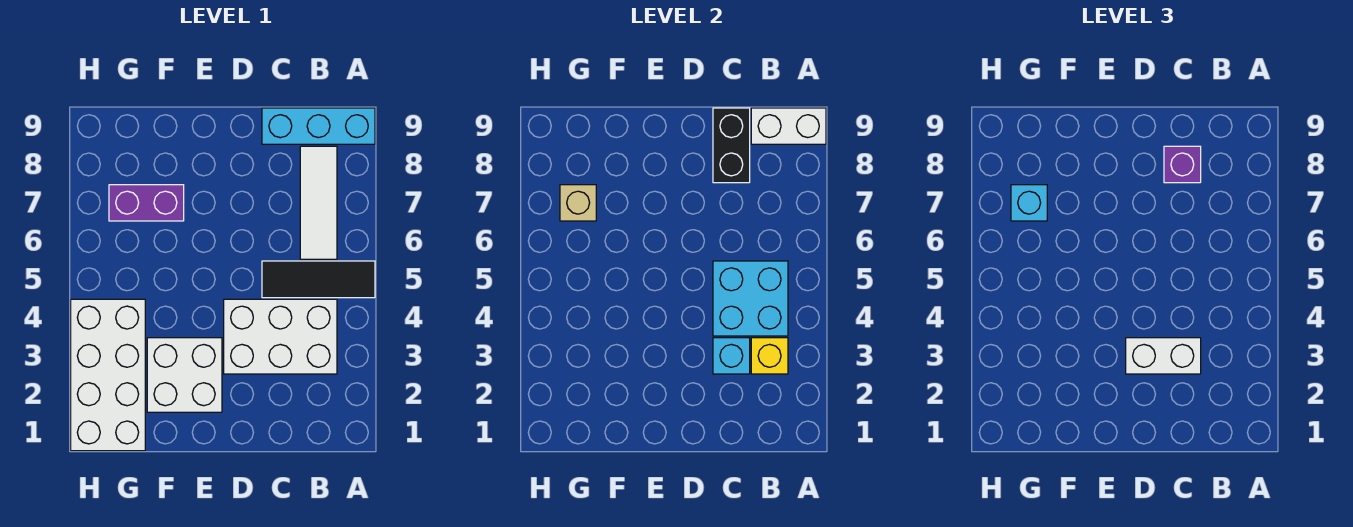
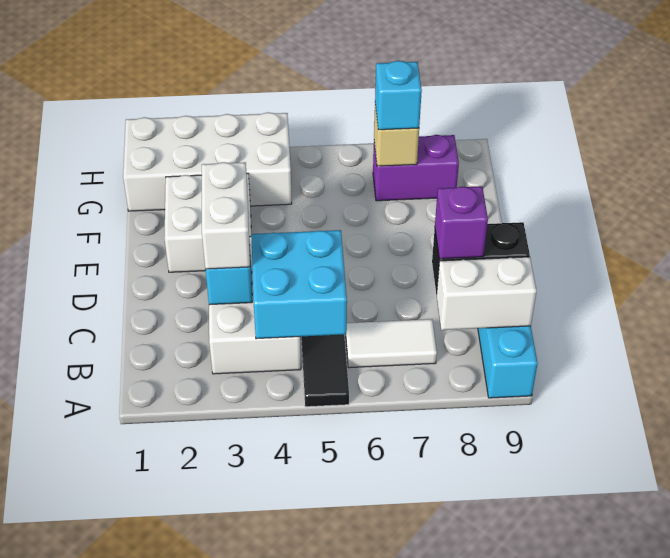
white brick A9:B9 level 2 -> white brick B8:B9 level 2
yellow brick B3 level 2 -> none
white tile B6:B8 level 1 -> white tile B6:B7 level 1
purple brick F7:G7 level 1 -> purple brick G7:G8 level 1

